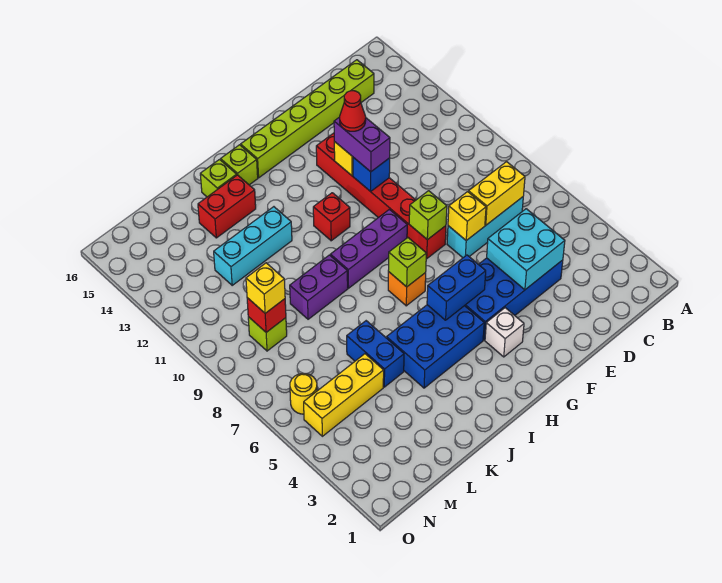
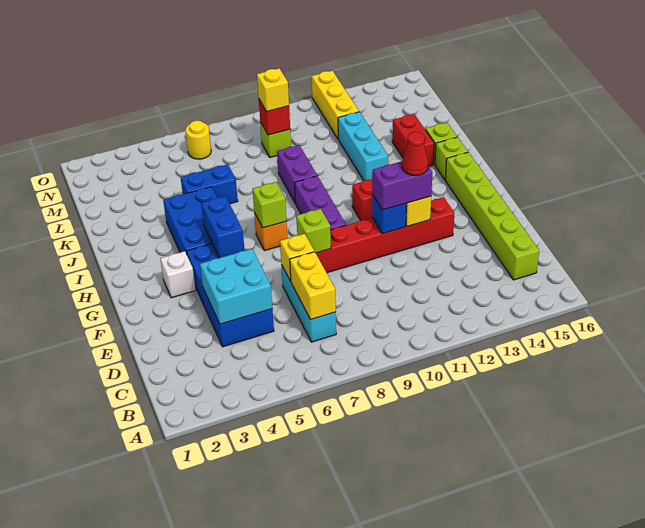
yellow brick L5:N5 level 1 -> yellow brick M12:O12 level 1

